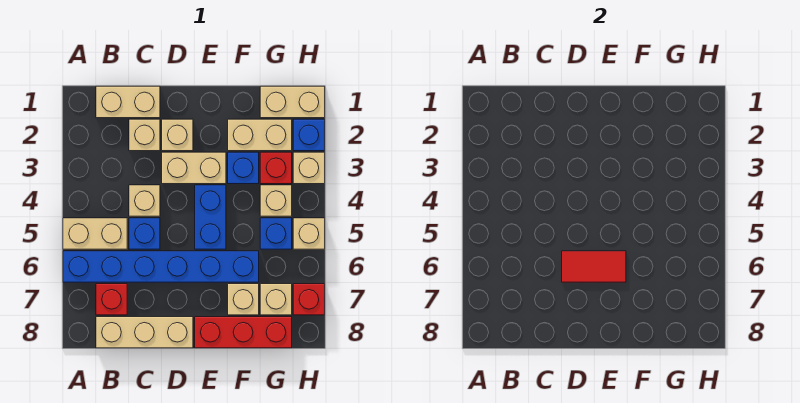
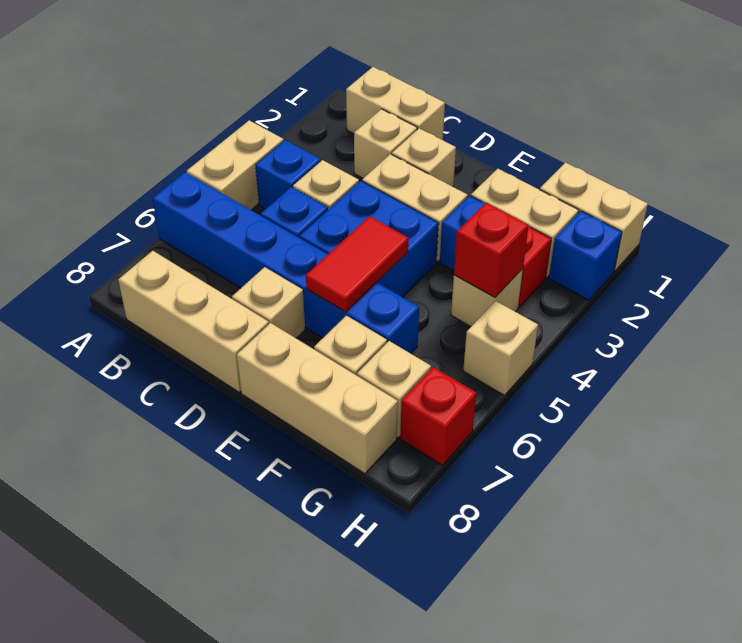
tan brick A5:B5 level 1 -> tan brick A4:A5 level 1
red brick B7 level 1 -> red brick G4 level 2
red tile D6:E6 level 2 -> red tile E5:E6 level 2
blue brick E4:E5 level 1 -> blue brick D4:E5 level 1
red brick E8:G8 level 1 -> tan brick E8:G8 level 1
blue brick G5 level 1 -> blue brick B4 level 1
tan brick H3 level 1 -> tan brick D7 level 1

